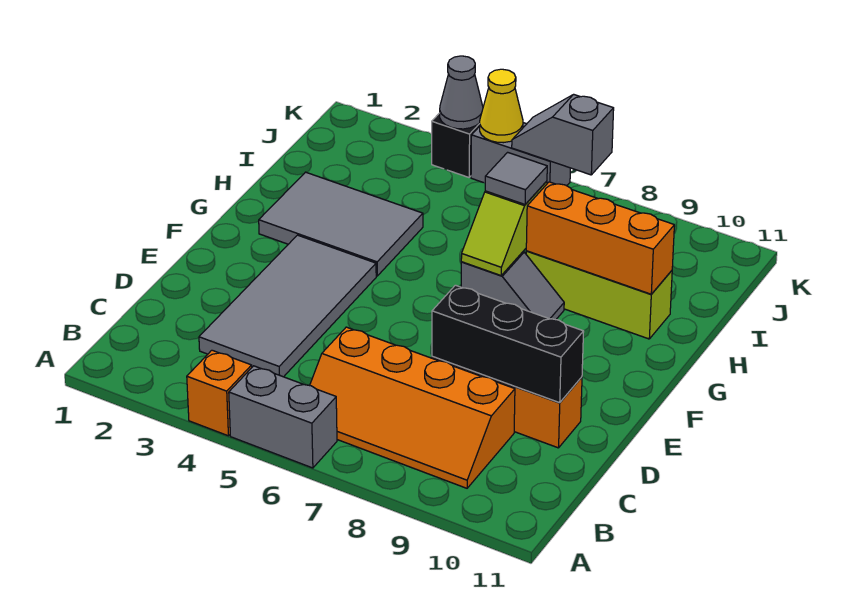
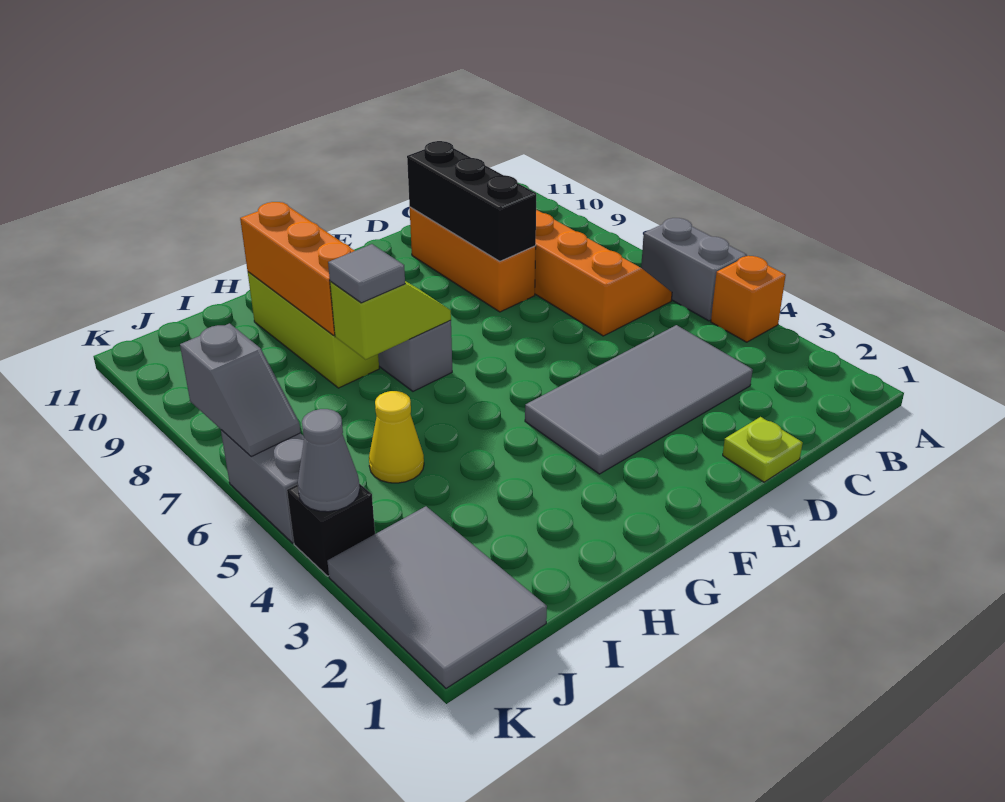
none -> lime plate D1 level 1
grey tile G2:H4 level 1 -> grey tile J1:K3 level 1
yellow cone K5 level 2 -> yellow cone I5 level 1

